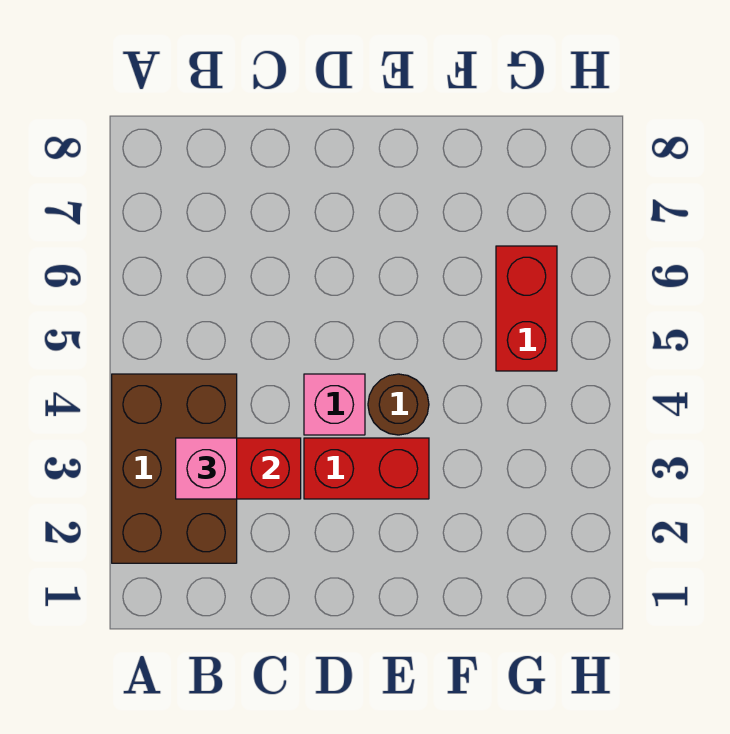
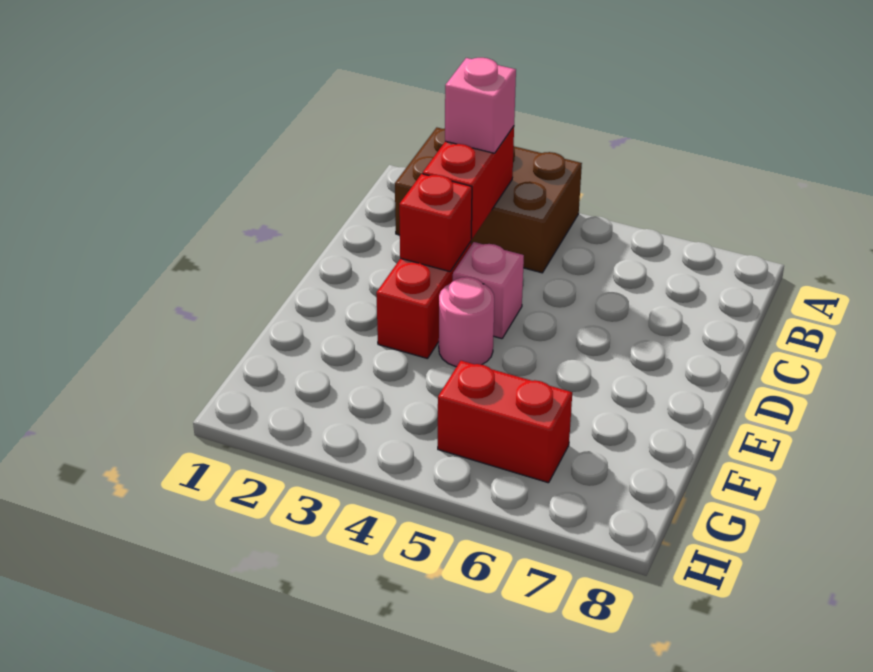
none -> red brick D3 level 2
brown round brick E4 level 1 -> pink round brick E4 level 1

